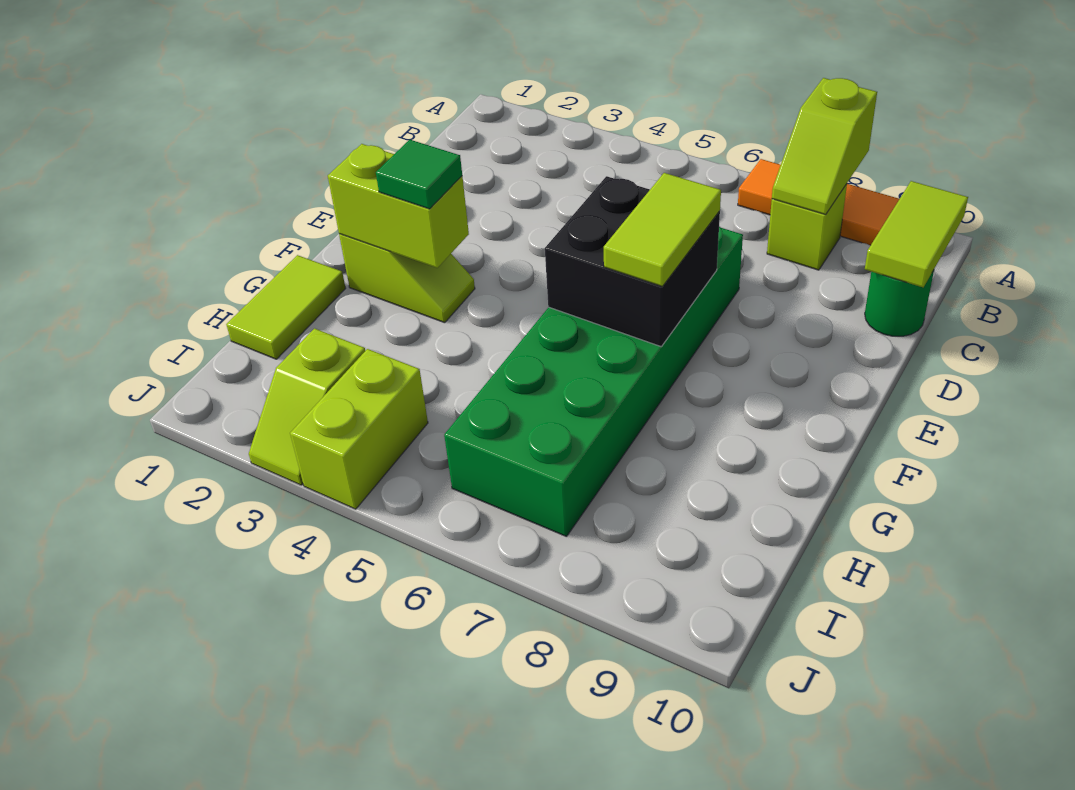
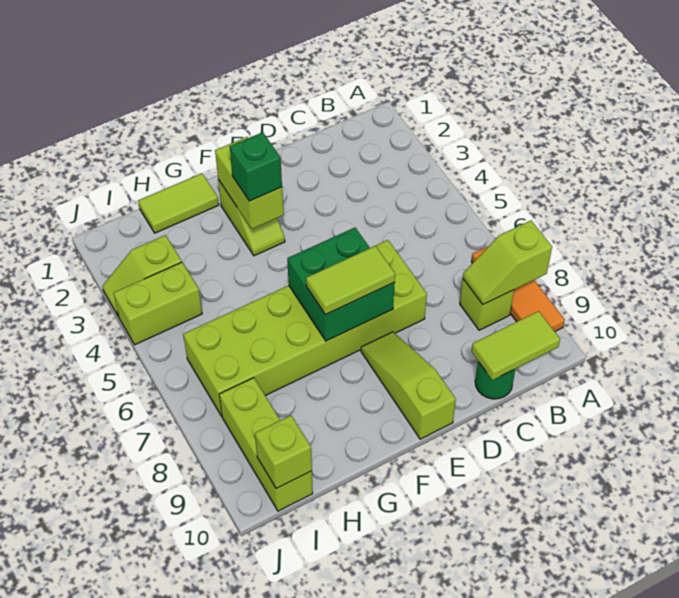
green brick D6:I7 level 1 -> lime brick D6:I7 level 1
black brick E6:F7 level 2 -> green brick E6:F7 level 2
none -> lime slope E8:E10 level 1 top 10
green tile F3 level 3 -> green brick F3 level 3
none -> lime brick I8:I10 level 1
none -> lime brick I10 level 2

